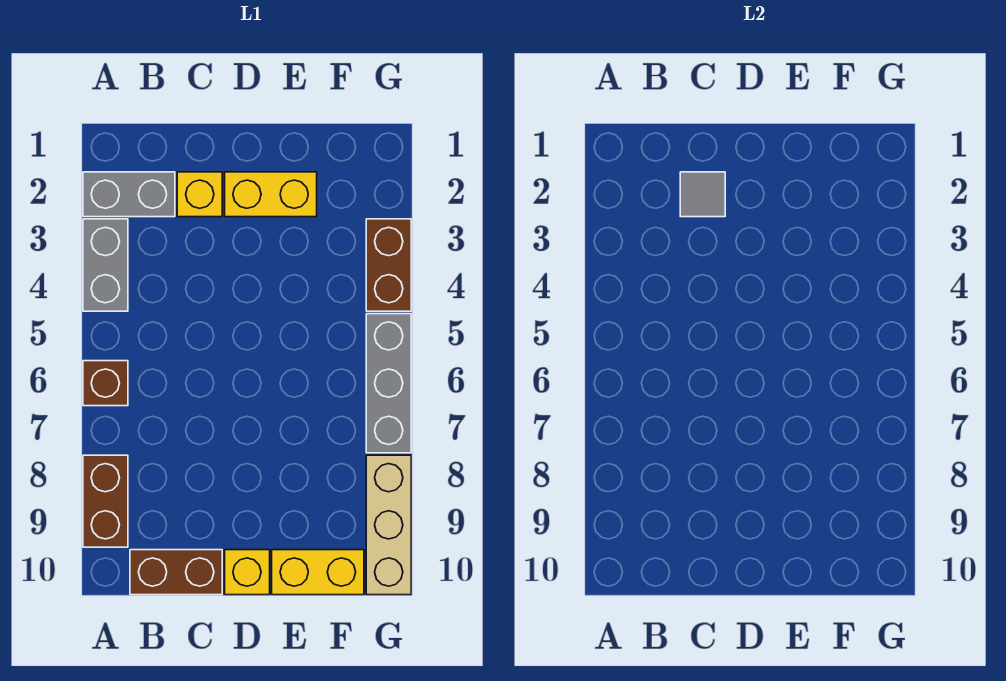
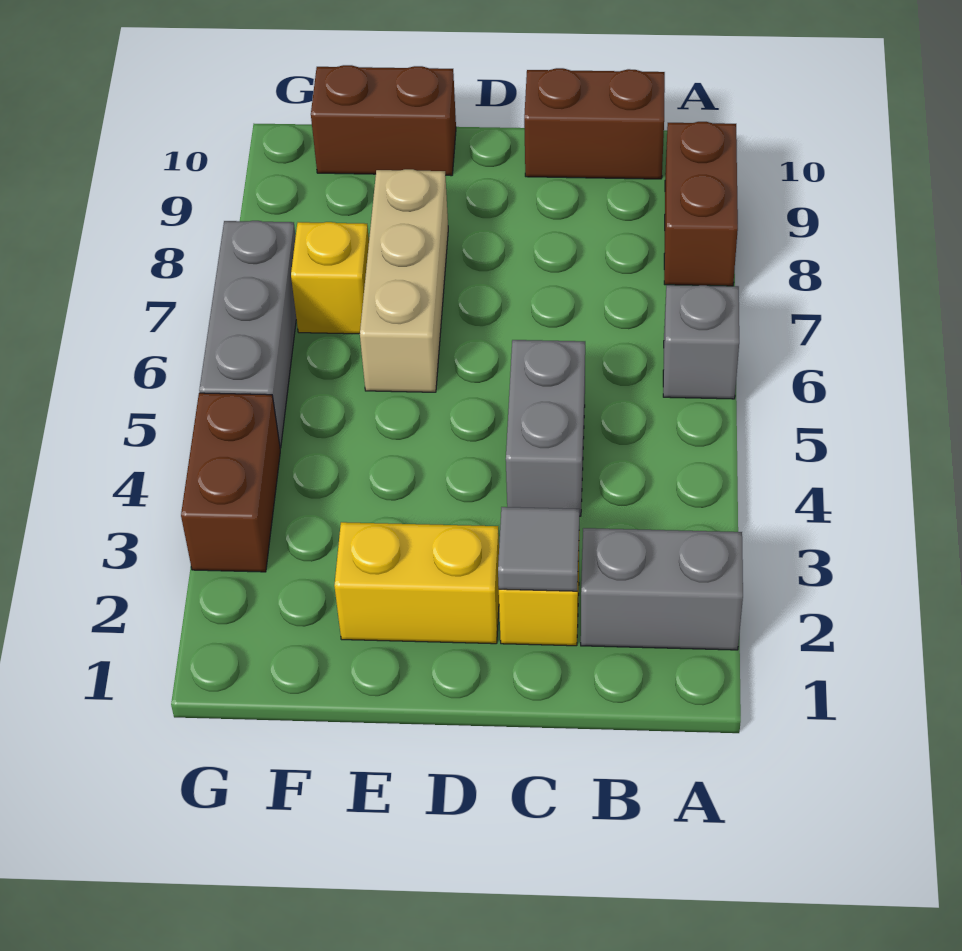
grey brick A3:A4 level 1 -> grey brick C4:C5 level 1
brown brick A6 level 1 -> grey brick A6 level 1
yellow brick D10 level 1 -> yellow brick F7 level 1
yellow brick E10:F10 level 1 -> brown brick E10:F10 level 1
tan brick G8:G10 level 1 -> tan brick E6:E8 level 1

